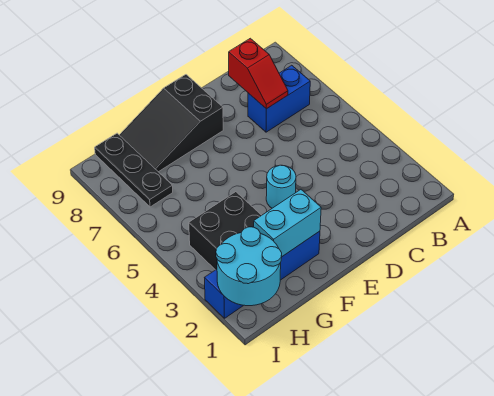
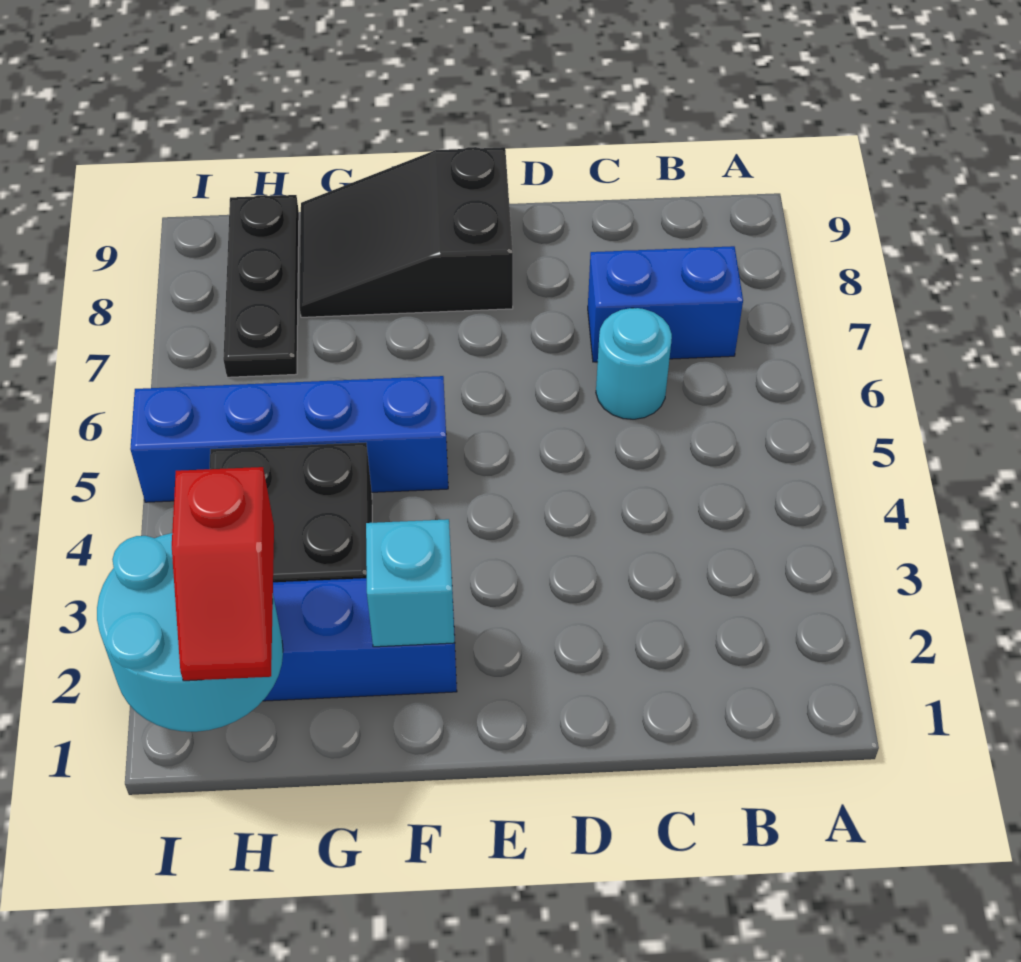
red slope C7:C8 level 2 top 8 -> red slope H1:H2 level 3 top 2
cyan round brick E4 level 1 -> cyan round brick C6 level 1
cyan brick F2:G2 level 2 -> cyan brick F2 level 2
none -> blue brick F5:I5 level 1

